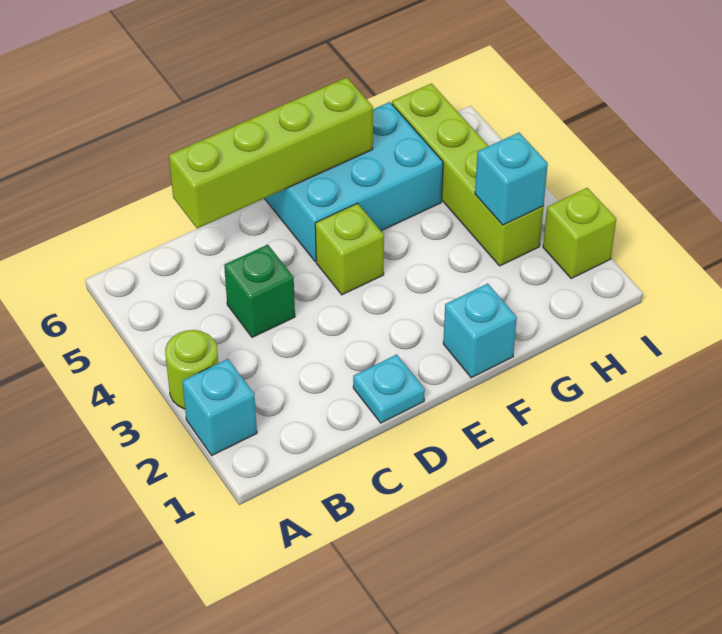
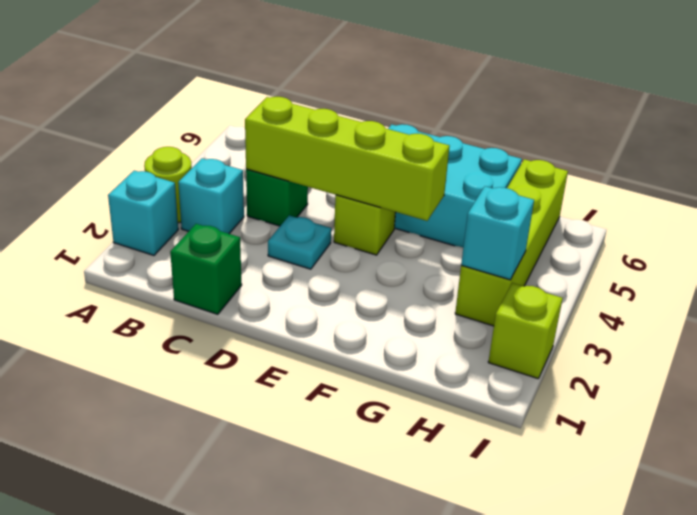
none -> green brick C1 level 1
lime brick C6:F6 level 2 -> lime brick C4:F4 level 2
cyan plate D1 level 1 -> cyan plate D3 level 1
cyan brick F1 level 1 -> cyan brick B3 level 1

